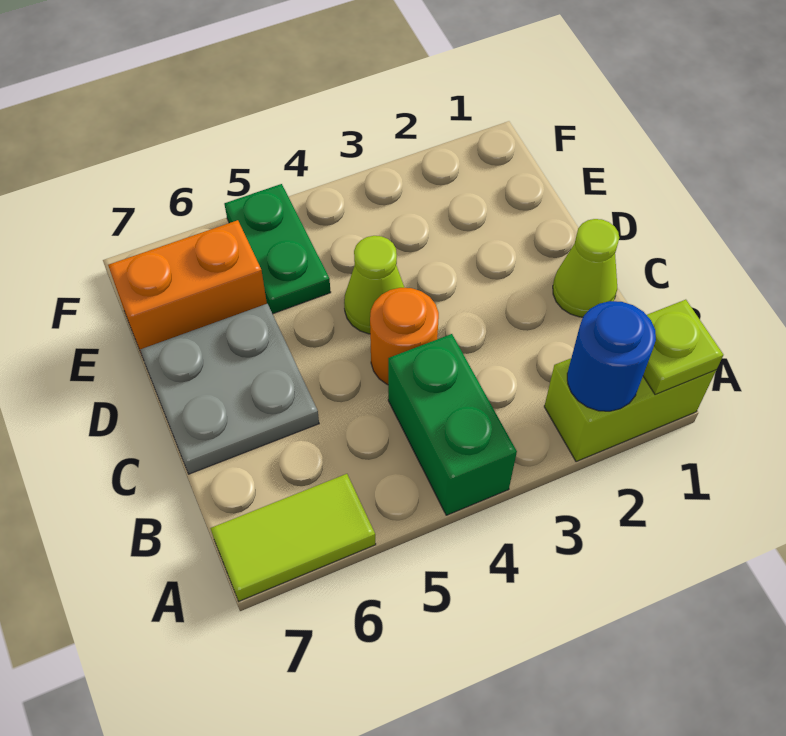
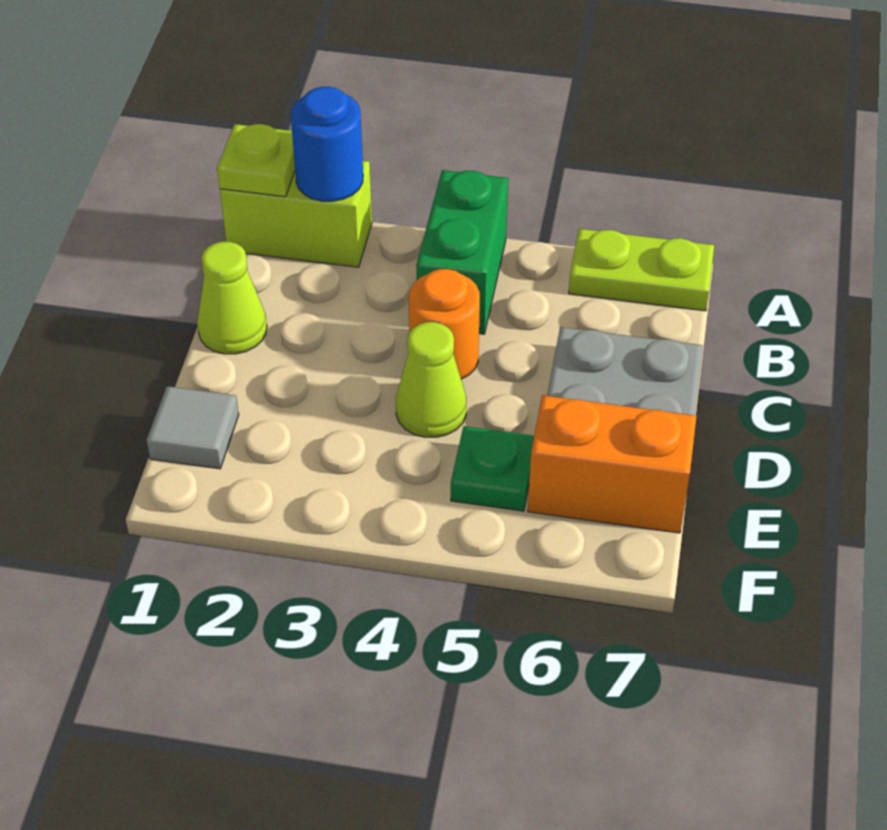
lime tile A6:A7 level 1 -> lime plate A6:A7 level 1
none -> grey tile E1 level 1
green plate E5:F5 level 1 -> green plate E5 level 1

